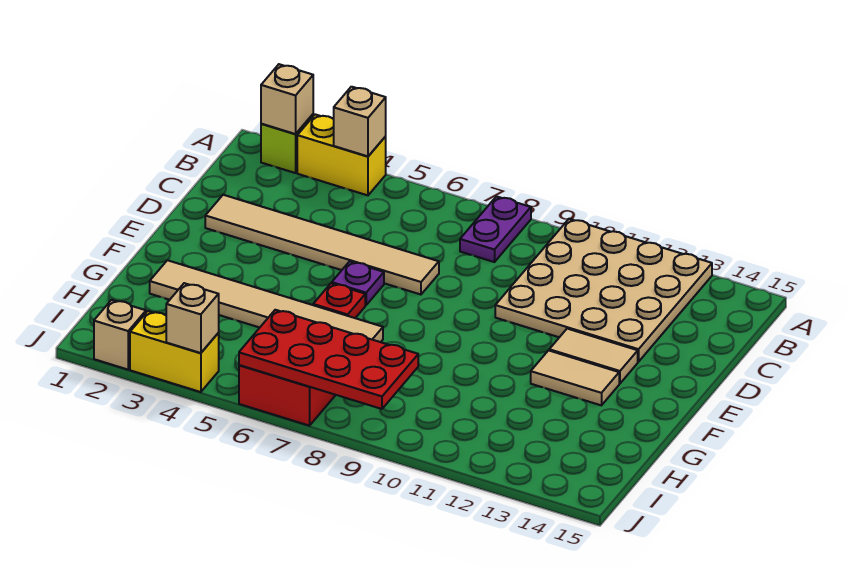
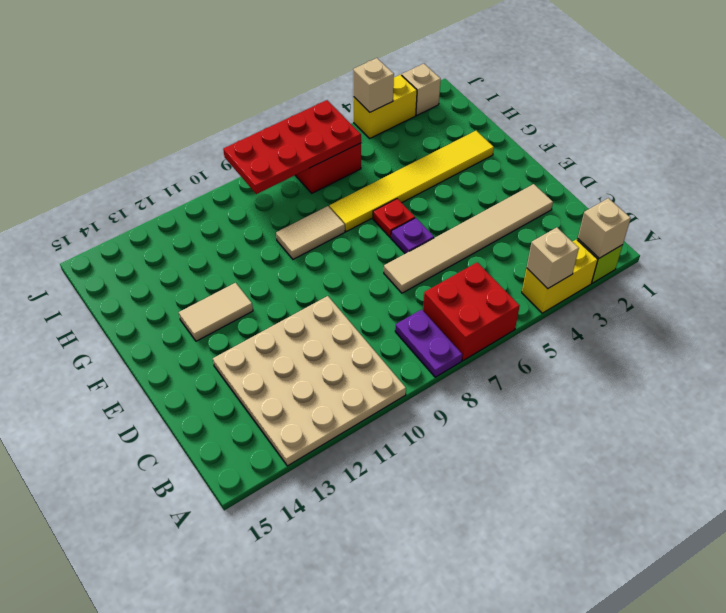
none -> red brick A6:B7 level 1
tan tile E12:E13 level 1 -> tan tile G8:G9 level 1
tan tile G2:G7 level 1 -> yellow tile G2:G7 level 1

